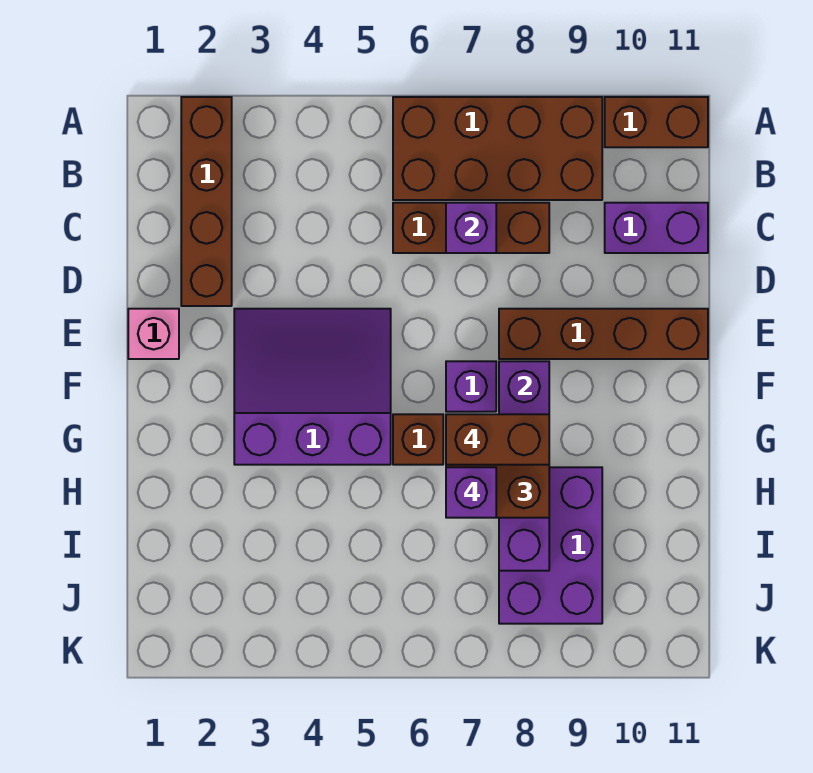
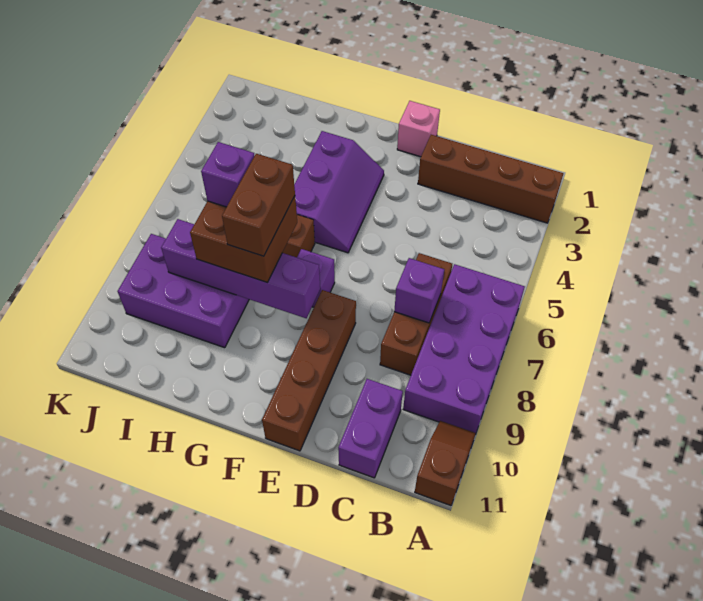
brown brick A6:B9 level 1 -> purple brick A6:B9 level 1
brown brick A10:A11 level 1 -> brown slope A10:A11 level 1 top 11
purple slope E3:G5 level 1 top G -> purple slope F3:G5 level 1 top G

